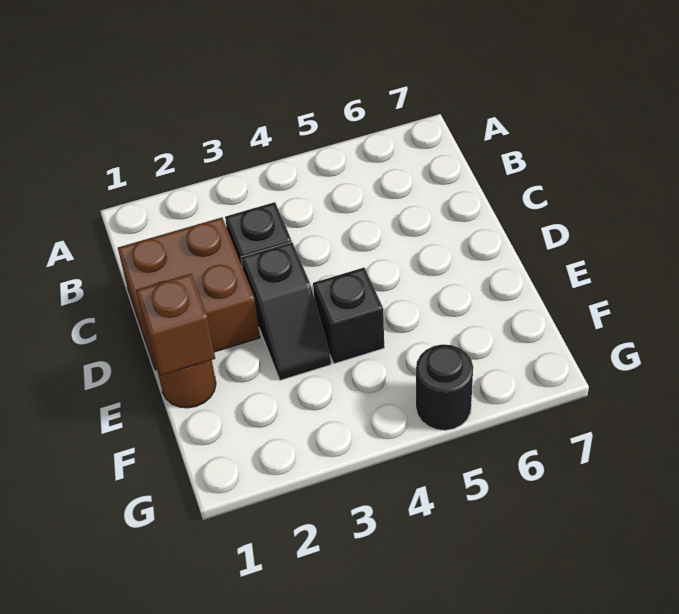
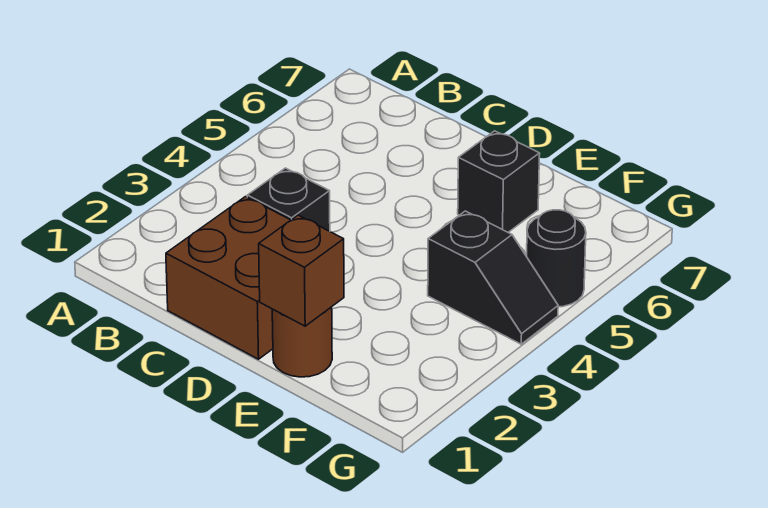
black slope D3:E3 level 1 top D -> black slope F4:G4 level 1 top F
black brick E4 level 1 -> black brick E6 level 1

